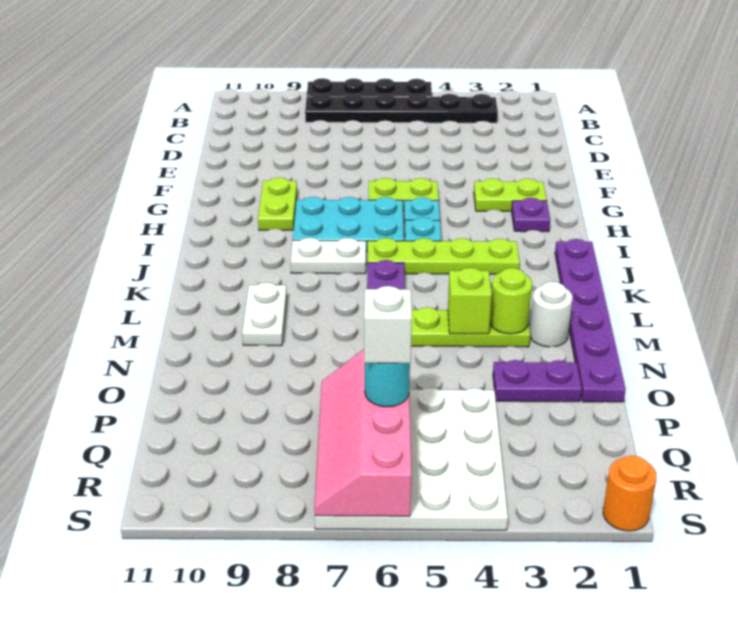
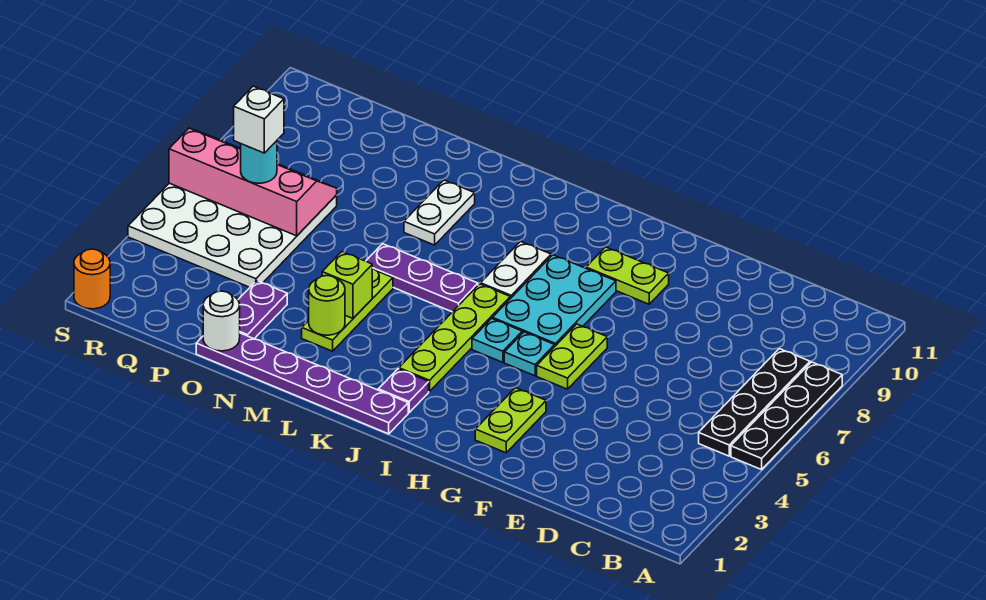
black plate B3:B8 level 1 -> black plate B5:B8 level 1
purple plate H2 level 1 -> purple plate J2 level 1
white plate L9:M9 level 1 -> white plate M8:M9 level 1
white round brick M2 level 1 -> white round brick O1 level 2

